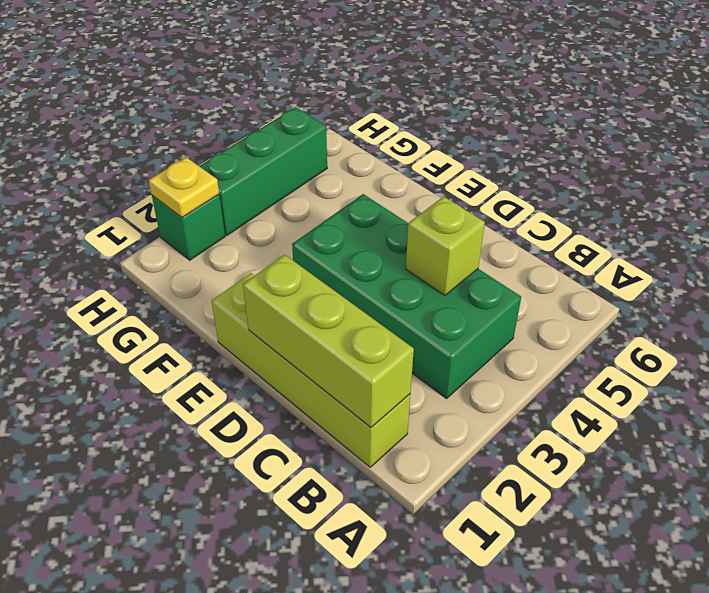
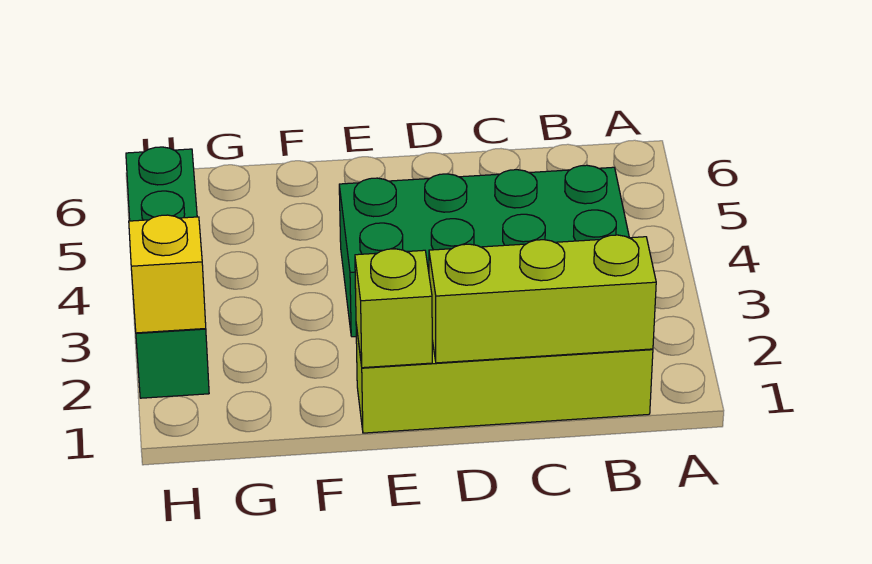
lime brick C4 level 2 -> lime brick E1 level 2
yellow plate H2 level 2 -> yellow brick H2 level 2

